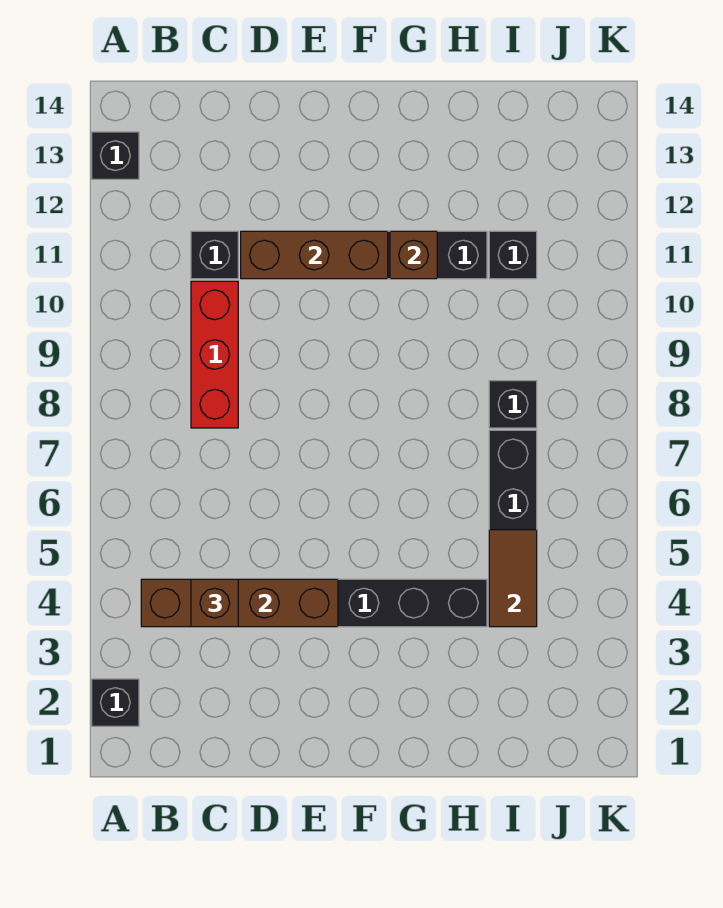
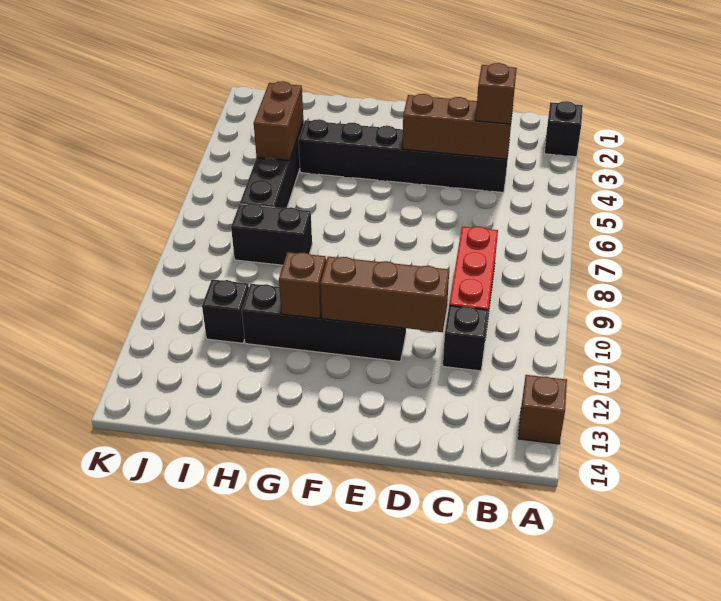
black brick A13 level 1 -> brown brick A13 level 1
brown brick B4:E4 level 2 -> brown brick C4:E4 level 2
brown tile I4:I5 level 2 -> brown brick I4:I5 level 2
black brick I8 level 1 -> black brick H8:I8 level 1

